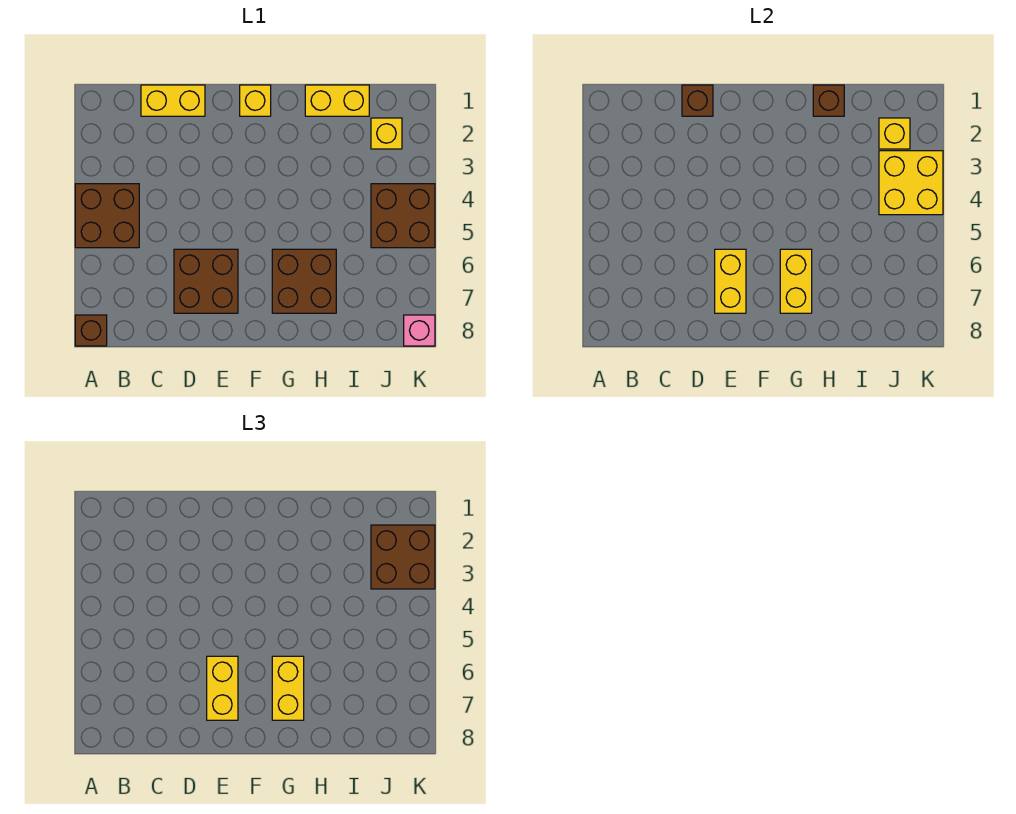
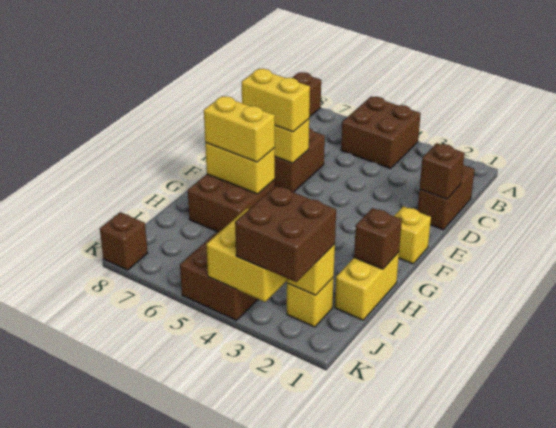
yellow brick C1:D1 level 1 -> brown brick C1:D1 level 1
pink brick K8 level 1 -> brown brick K8 level 1

